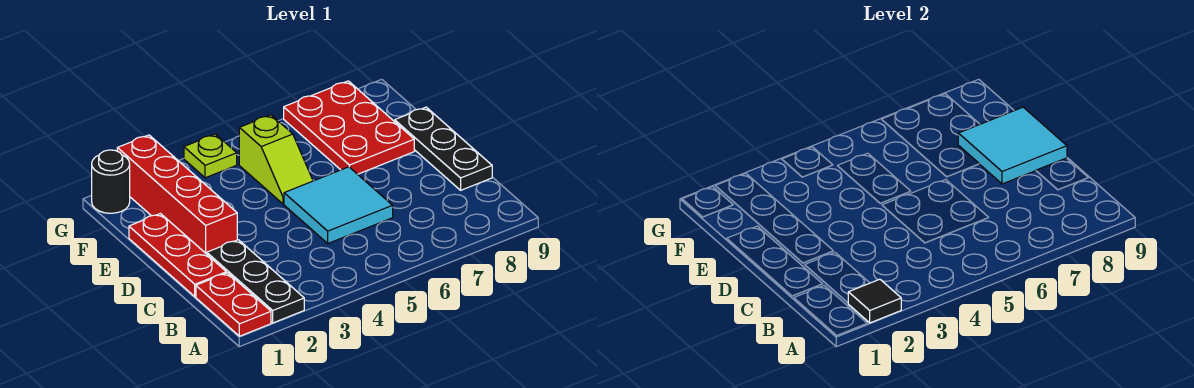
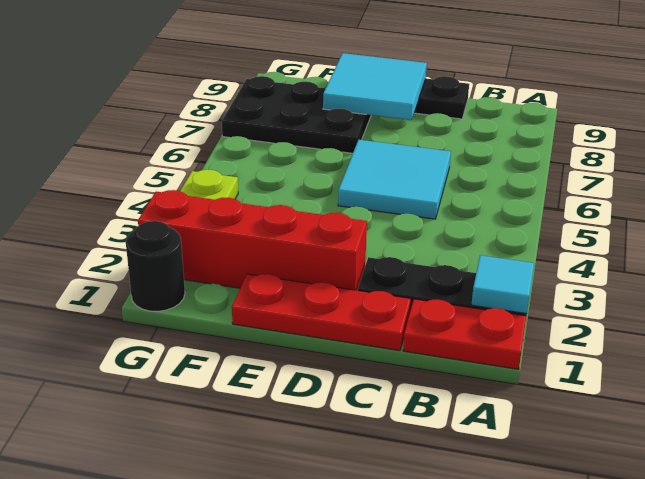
black tile A2 level 2 -> cyan tile A2 level 2
lime slope E5:F5 level 1 top F -> none
red plate E7:G8 level 1 -> black plate E7:G8 level 1

